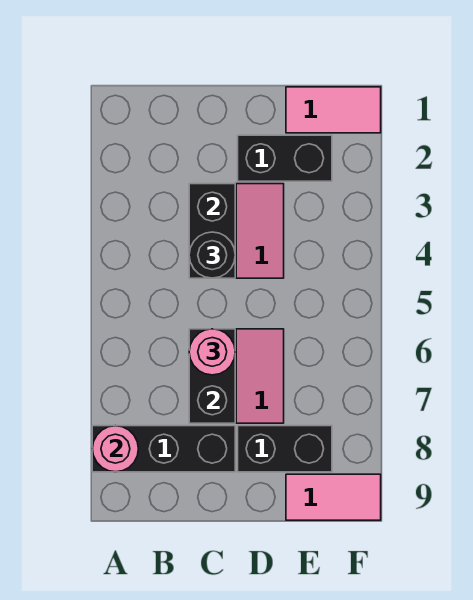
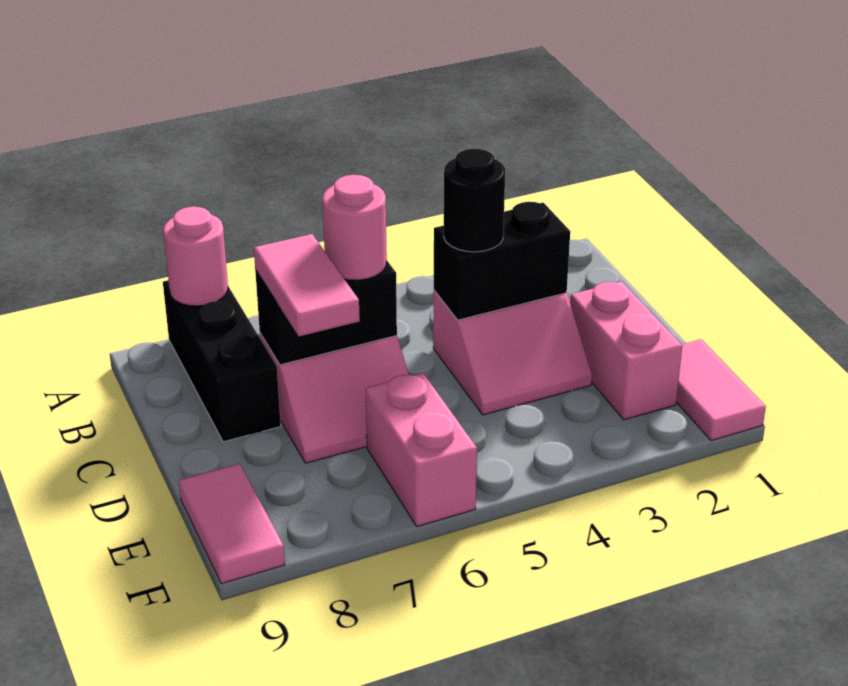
none -> pink tile C7:D7 level 3
black brick D2:E2 level 1 -> pink brick D2:E2 level 1
black brick D8:E8 level 1 -> none
none -> pink brick E6:F6 level 1

